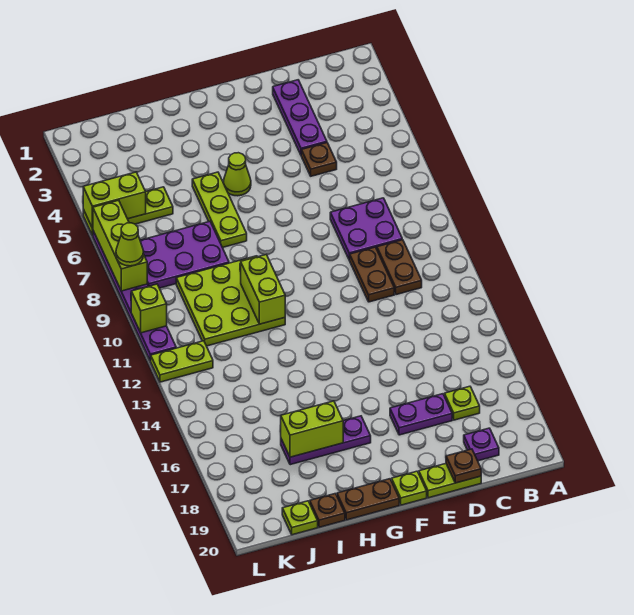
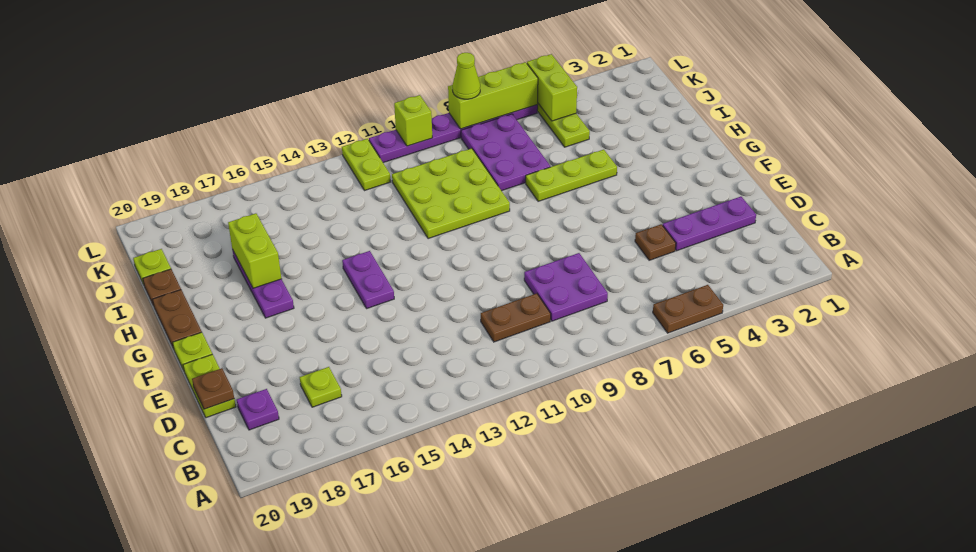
brown plate D10:D11 level 1 -> brown plate A5:A6 level 1
purple plate D17:E17 level 1 -> purple plate F14:G14 level 1
lime cone G5 level 1 -> none
lime brick H10:H11 level 2 -> none

